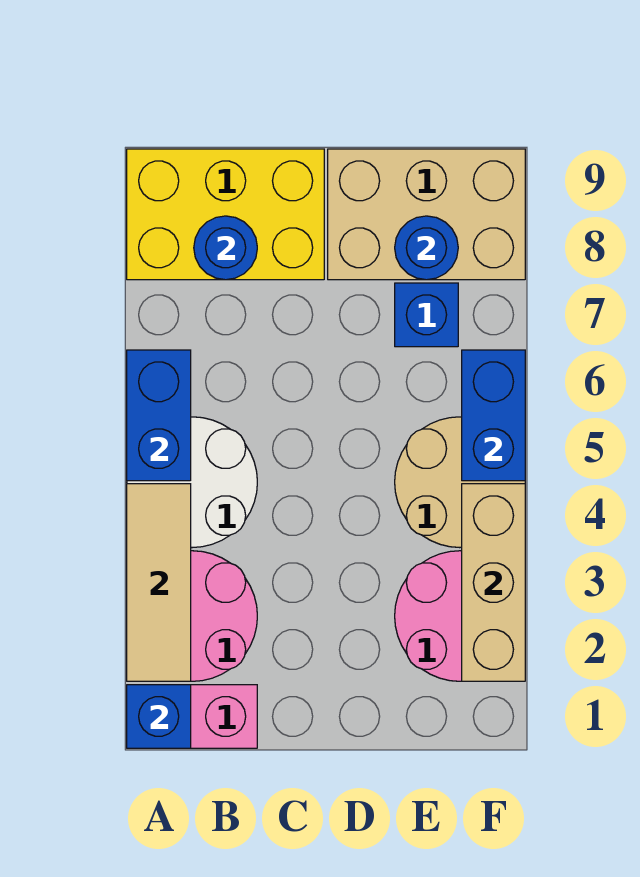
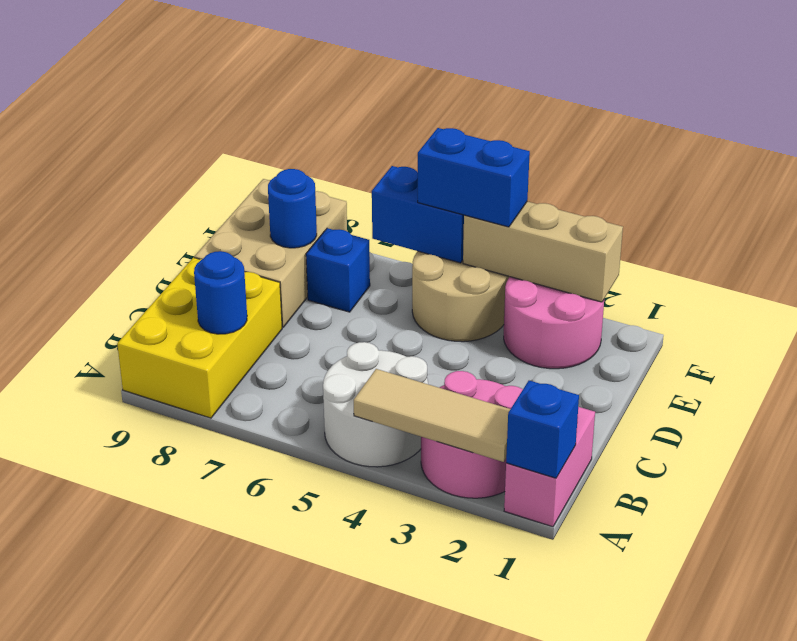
blue brick A5:A6 level 2 -> blue brick F4:F5 level 3

